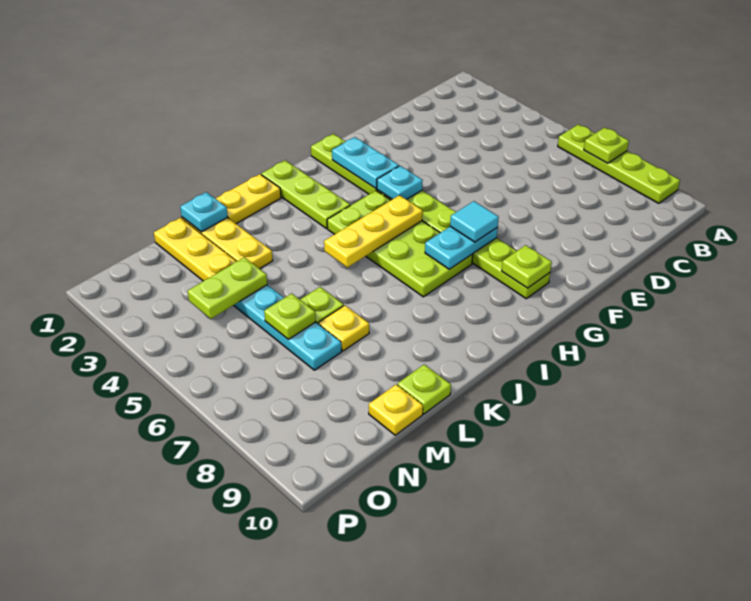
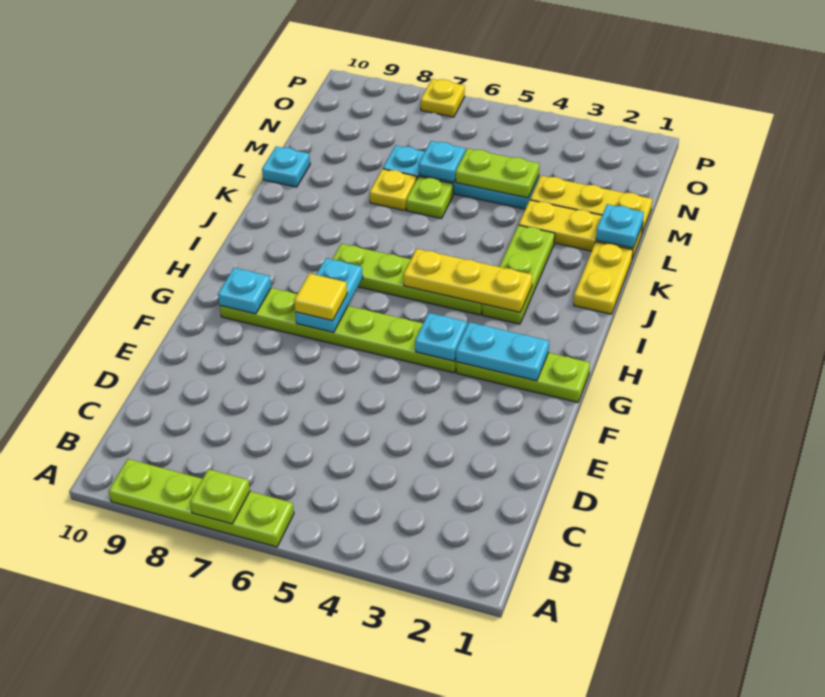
cyan tile G7 level 3 -> yellow tile G7 level 3
lime plate G9 level 2 -> cyan plate G9 level 2
lime plate H4:I7 level 1 -> lime plate I4:I7 level 1
yellow plate H5:J5 level 2 -> yellow plate I3:I5 level 2
lime plate I1:I3 level 1 -> lime plate I3:K3 level 1
lime plate L10 level 1 -> cyan plate L10 level 1
lime plate M4:N4 level 2 -> lime plate M4:M5 level 2
lime plate M6 level 2 -> cyan plate M6 level 2
yellow plate M10 level 1 -> yellow plate P7 level 1

